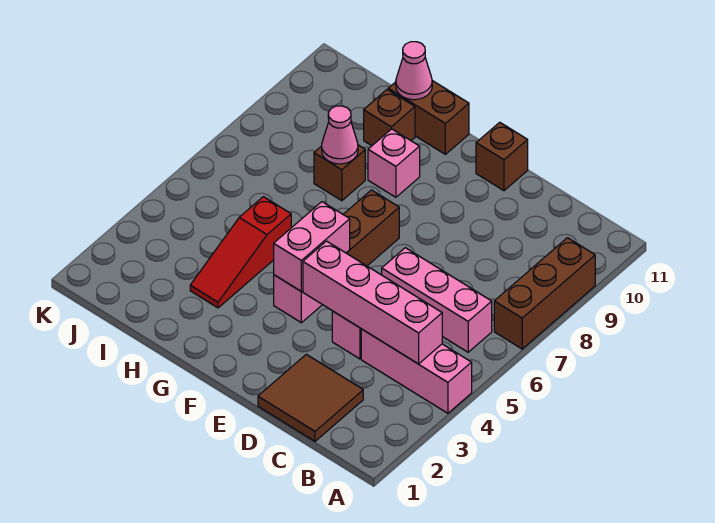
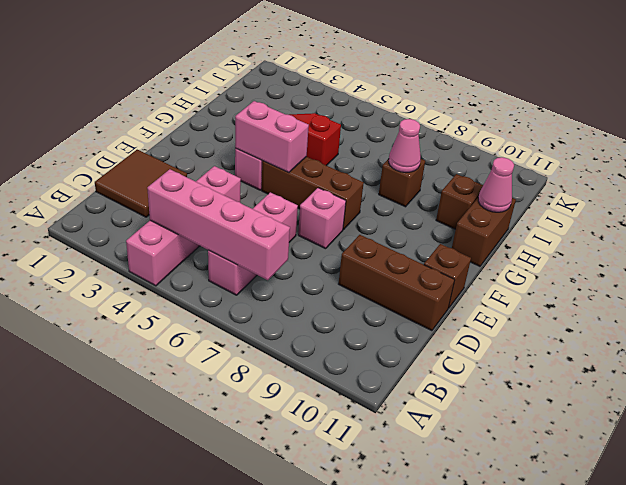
brown brick A7:A9 level 1 -> brown brick D9:D11 level 1
pink brick B4:E4 level 2 -> pink brick B4:B7 level 2
pink brick G9 level 1 -> pink brick E7 level 1

